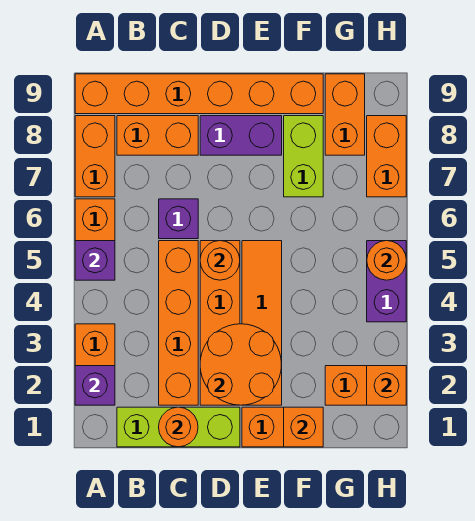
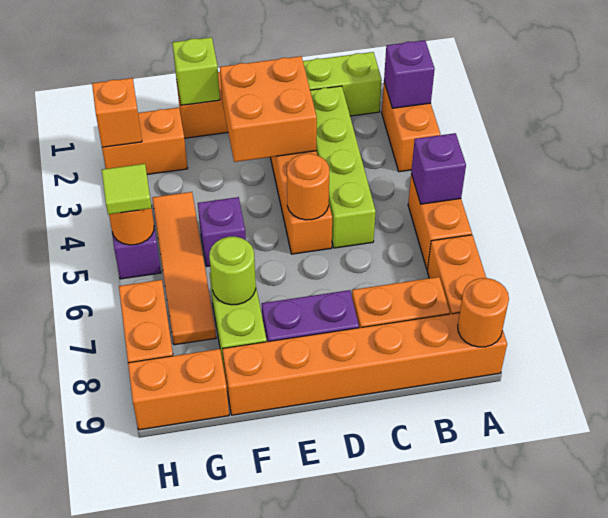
orange round brick C1 level 2 -> orange round brick A9 level 2
orange brick C2:C5 level 1 -> lime brick C2:C5 level 1
purple brick C6 level 1 -> purple brick F5 level 1
orange round brick D2:E3 level 2 -> orange brick D2:E3 level 2
orange tile E2:E5 level 1 -> orange tile G4:G7 level 1
orange brick F1 level 2 -> lime brick F1 level 2
none -> lime round brick F7 level 2
orange brick G8:G9 level 1 -> orange brick G9:H9 level 1
none -> lime tile H5 level 3

